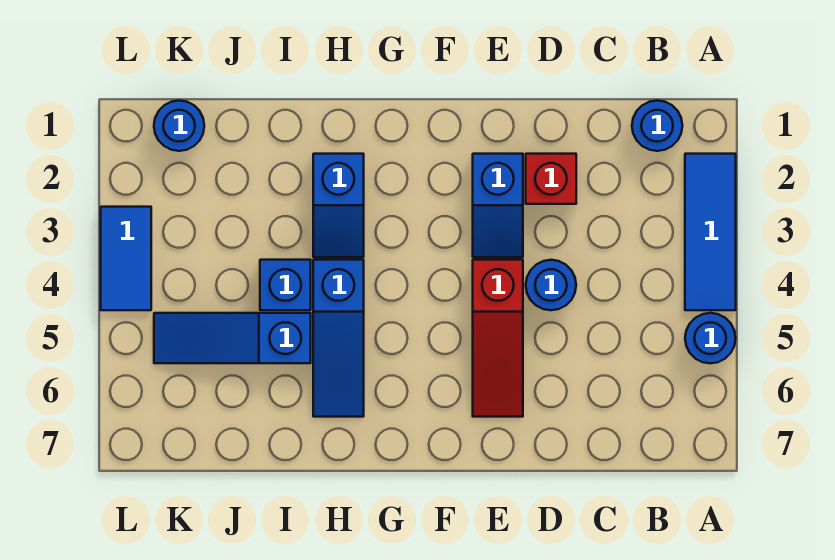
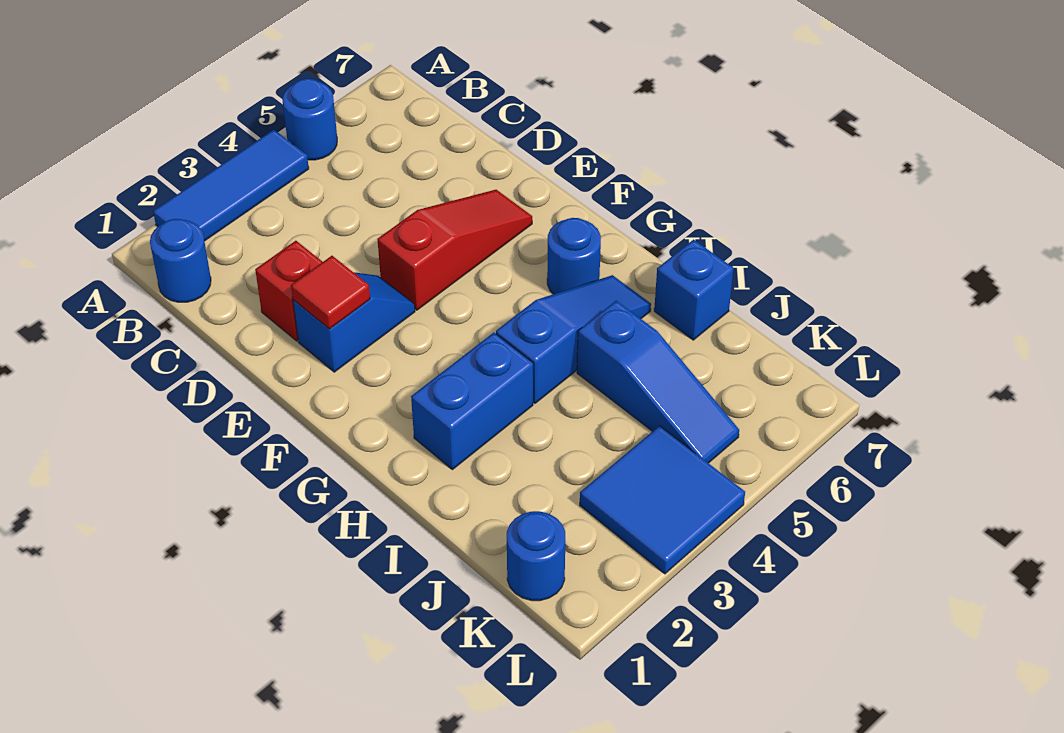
blue round brick D4 level 1 -> blue round brick G6 level 1
none -> red tile E2 level 2
blue slope H2:H3 level 1 top 2 -> blue brick H2:H3 level 1
blue brick I4 level 1 -> blue brick I7 level 1
blue tile L3:L4 level 1 -> blue tile K3:L4 level 1

